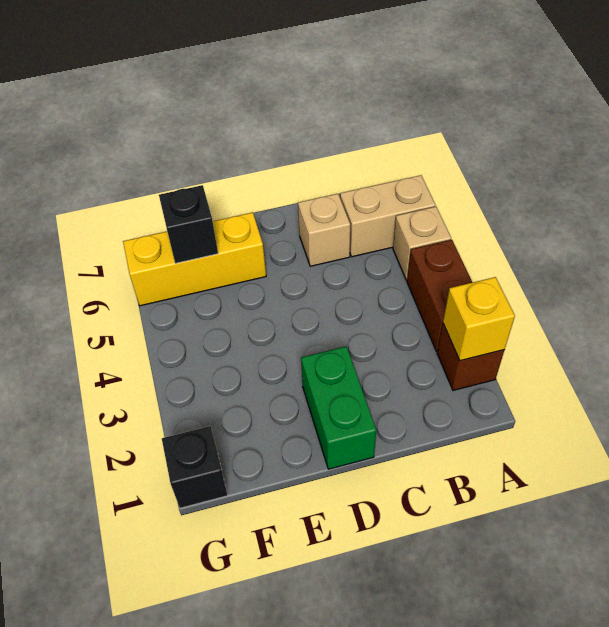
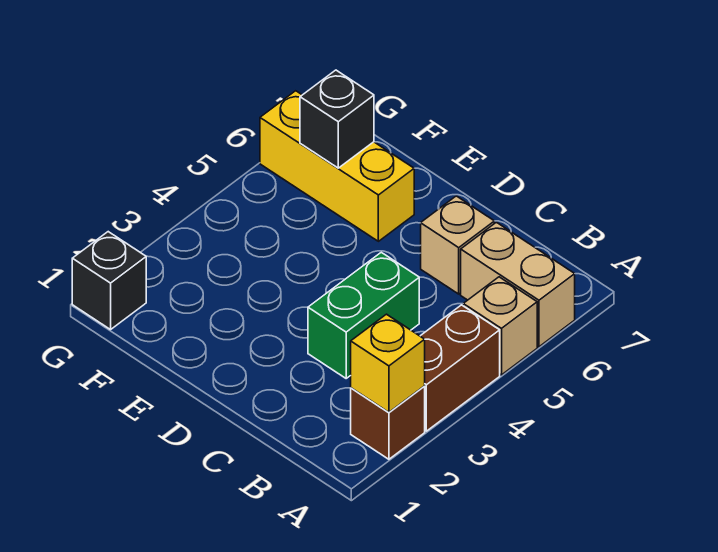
green brick D1:D2 level 1 -> green brick C3:C4 level 1

